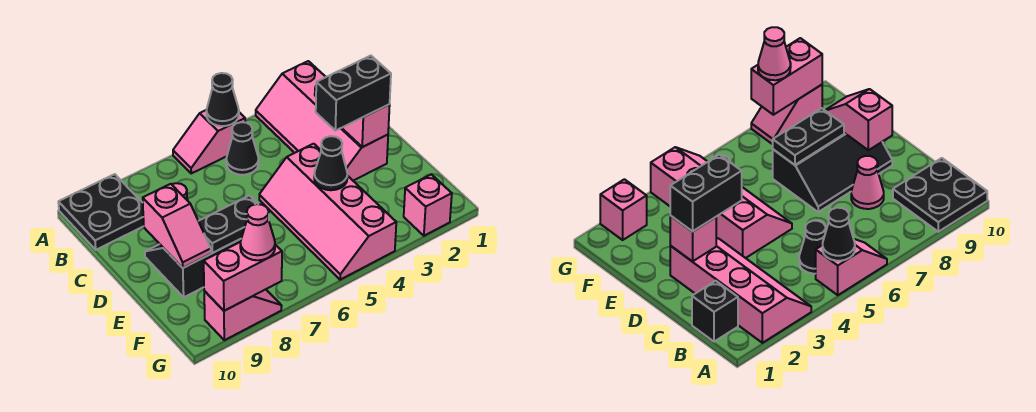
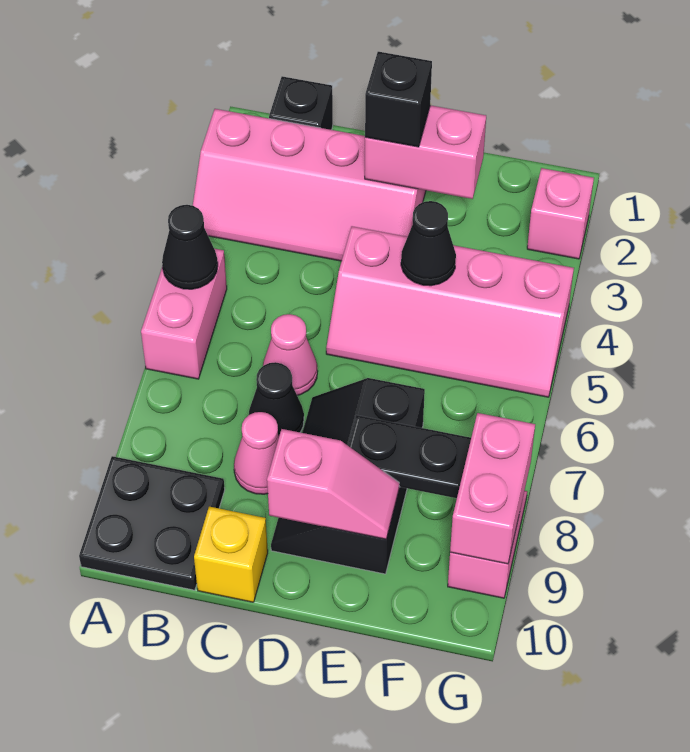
pink slope A5:A6 level 1 top 5 -> pink brick A5:A6 level 1
black cone B5 level 1 -> black cone C7 level 1
none -> yellow brick C10 level 1
pink brick D2 level 2 -> pink brick D2:E2 level 2
black brick D2:D3 level 3 -> black brick D2 level 3
black plate E7:E8 level 2 -> black plate E8:F8 level 2
pink cone G8 level 3 -> pink cone C6 level 1

